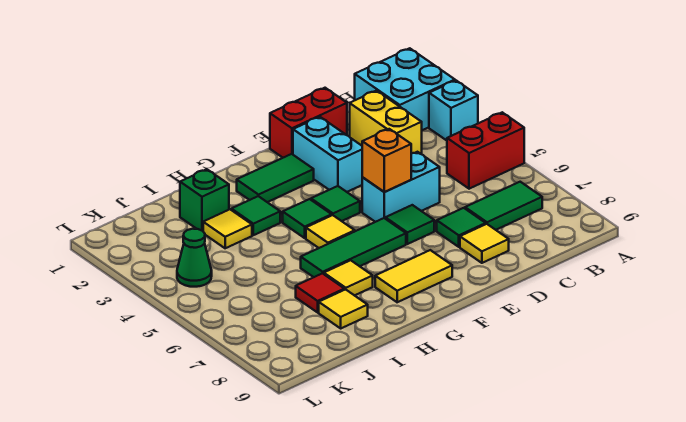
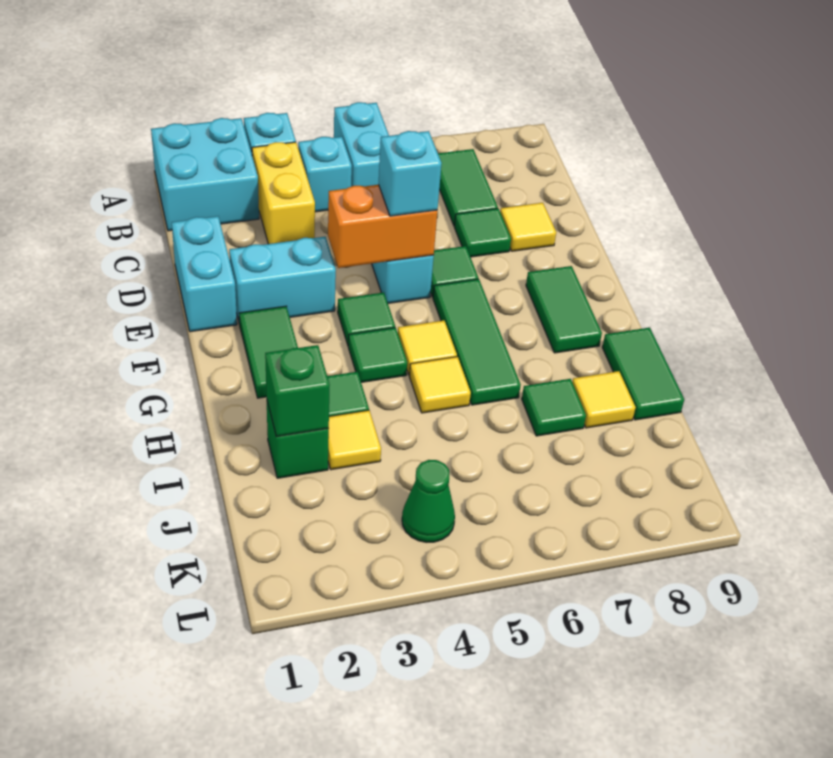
red brick A5:B5 level 1 -> cyan brick A5:B5 level 1
none -> cyan brick B4 level 1
yellow brick C2:C3 level 1 -> yellow brick B3:C3 level 1
red brick D1:E1 level 1 -> cyan brick D1:E1 level 1
orange brick E5 level 2 -> orange brick E4:E5 level 2
none -> cyan brick E5 level 3
yellow tile F8:G8 level 1 -> green tile F8:G8 level 1
yellow tile H7 level 1 -> yellow tile H5 level 1
none -> green tile H9:I9 level 1
none -> green brick I2 level 2
red tile I7 level 1 -> green tile I7 level 1

